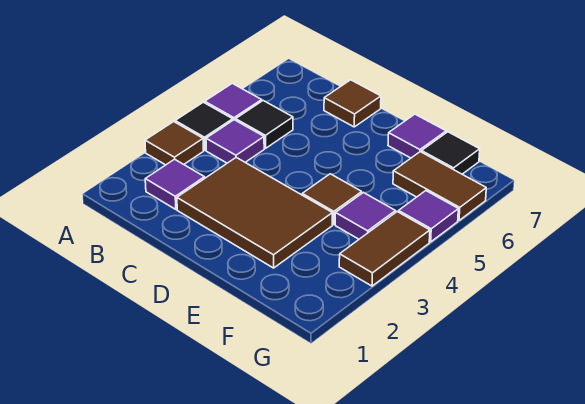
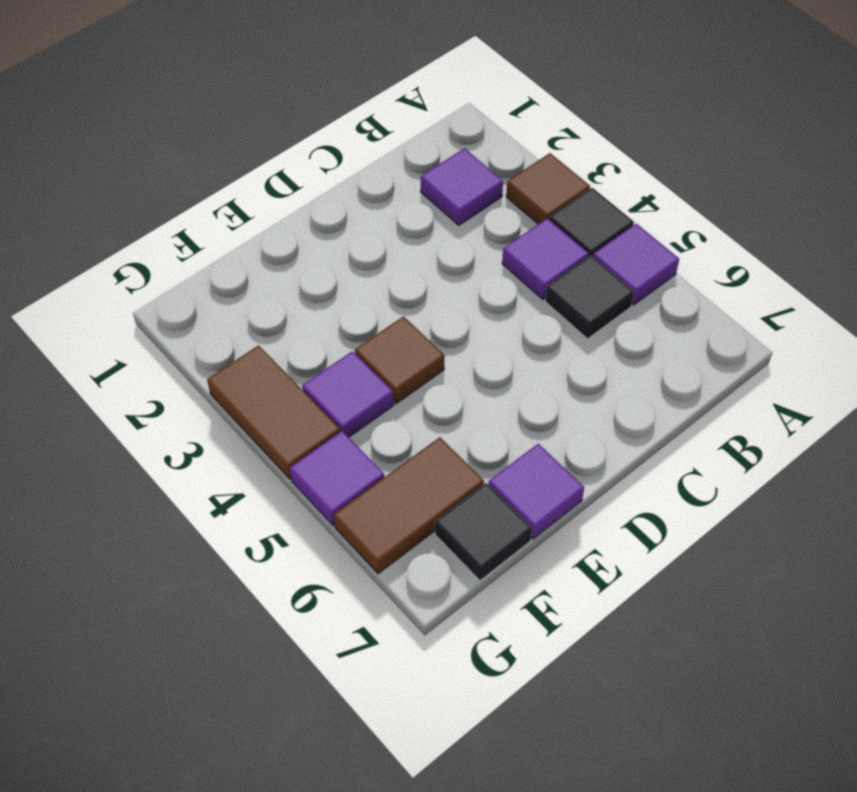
brown tile C2:E3 level 1 -> none
brown tile C7 level 1 -> none

